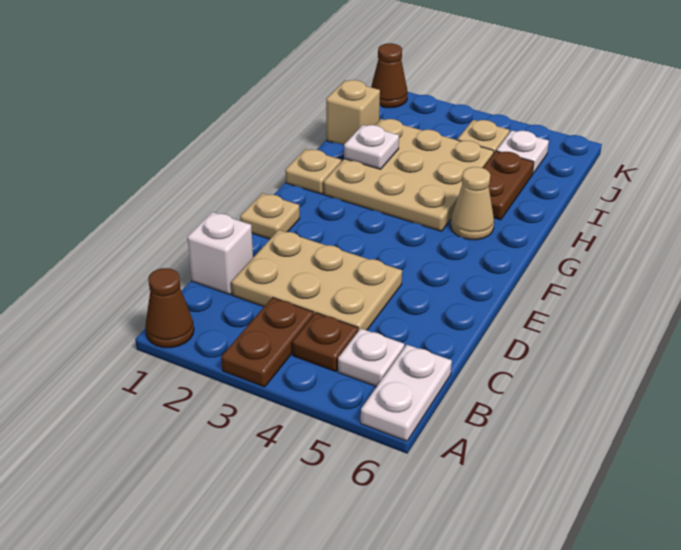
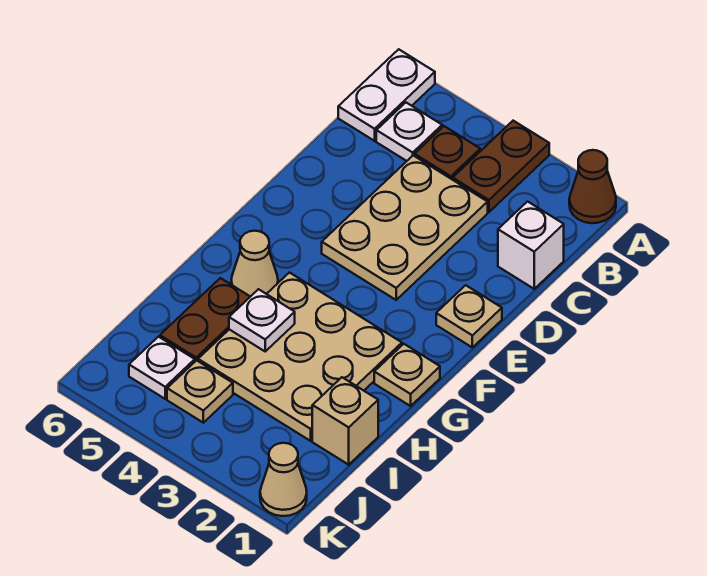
tan plate C2:D4 level 1 -> tan plate C3:E4 level 1
white plate H2 level 2 -> white plate H4 level 2
brown cone K1 level 1 -> tan cone K1 level 1

